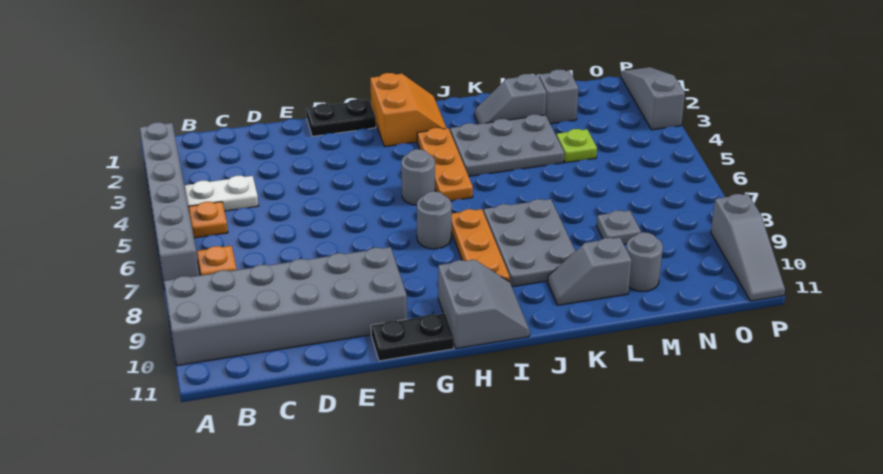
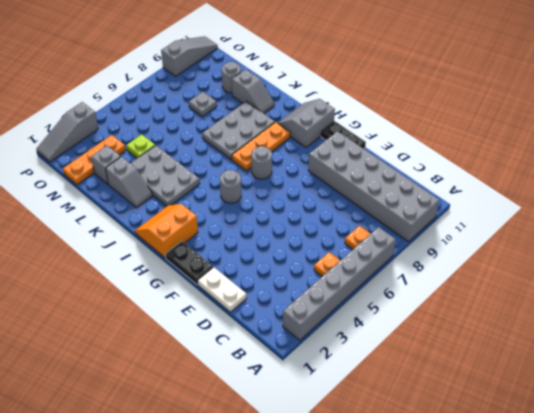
white plate B4:C4 level 1 -> white plate D1:E1 level 1
orange plate I3:I5 level 1 -> orange plate N1:N3 level 1

